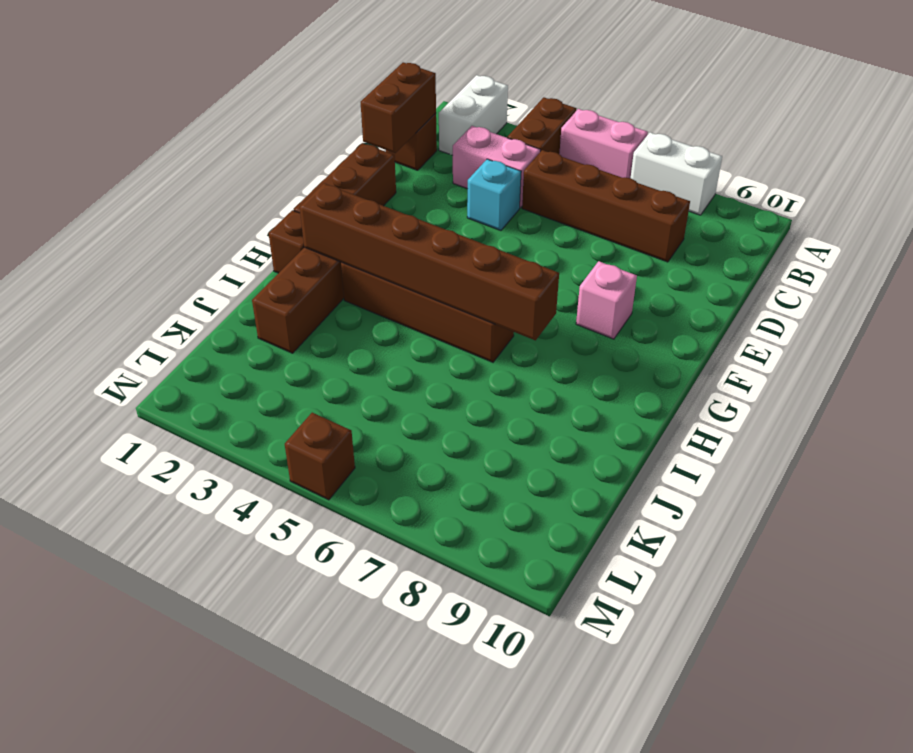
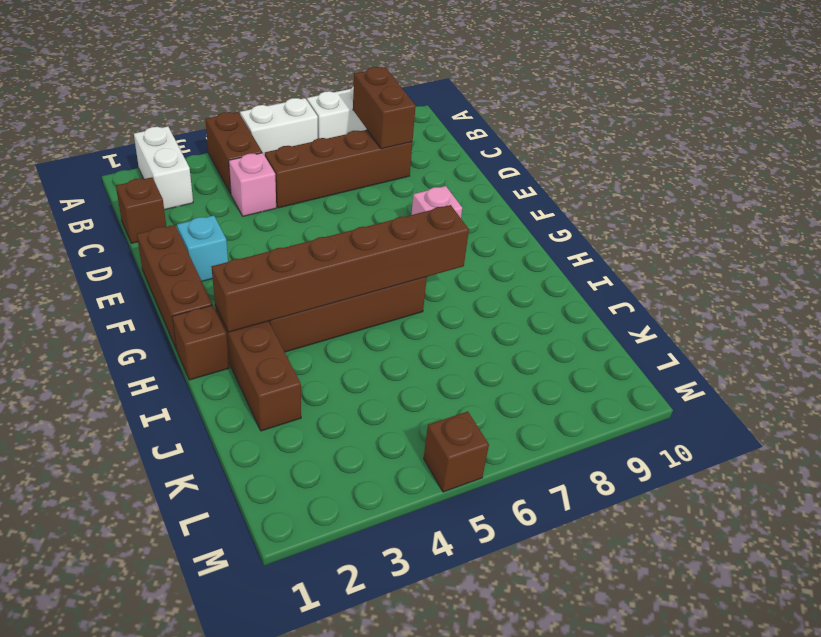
pink brick A5:A6 level 1 -> white brick A5:A6 level 1
brown brick C1:D1 level 2 -> brown brick B8:C8 level 2
pink brick C3:C4 level 1 -> pink brick C4 level 1
cyan brick D4 level 1 -> cyan brick E2 level 1

